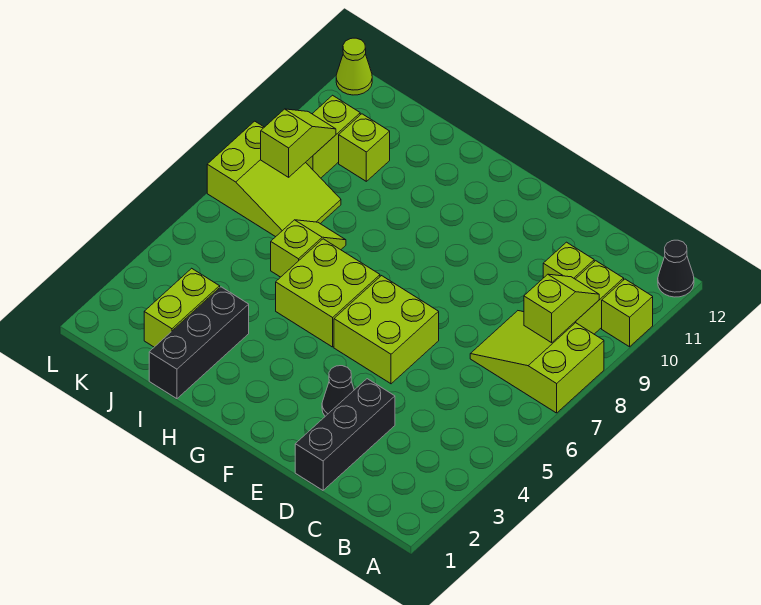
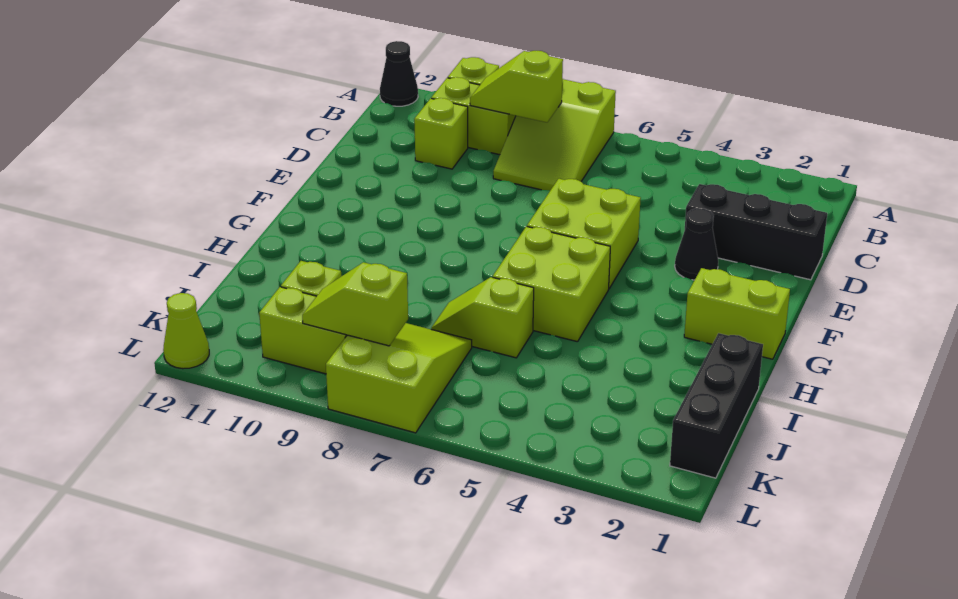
black brick I1:I3 level 1 -> black brick I1:K1 level 1
lime brick J2:J3 level 1 -> lime brick G1:G2 level 1

